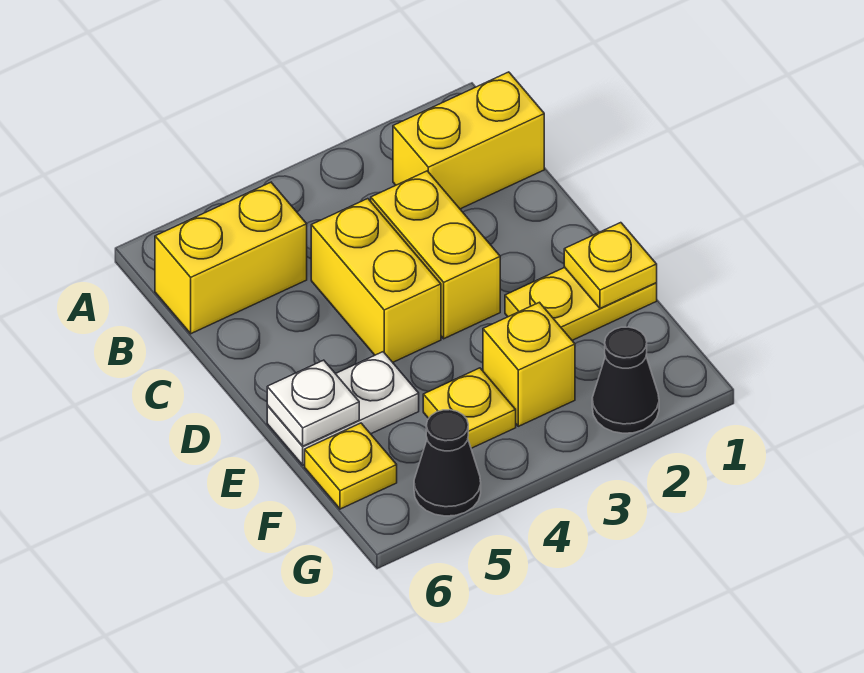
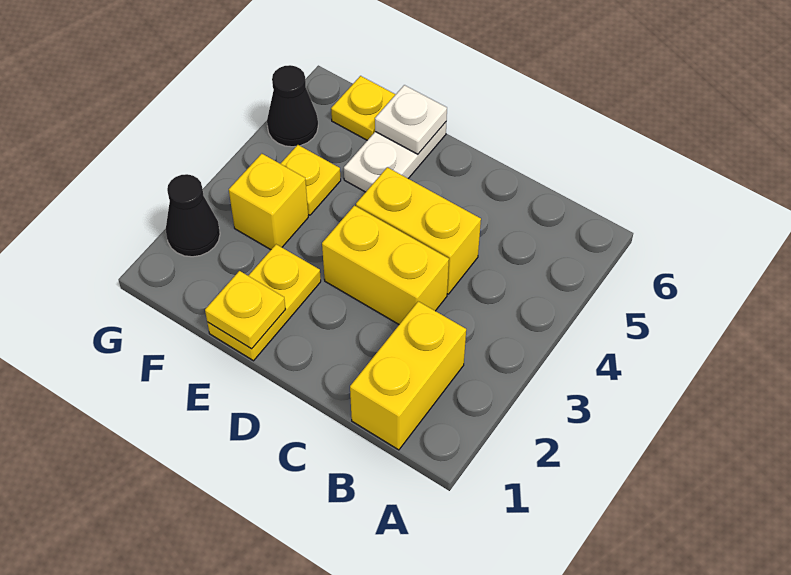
yellow brick B5:B6 level 1 -> none

